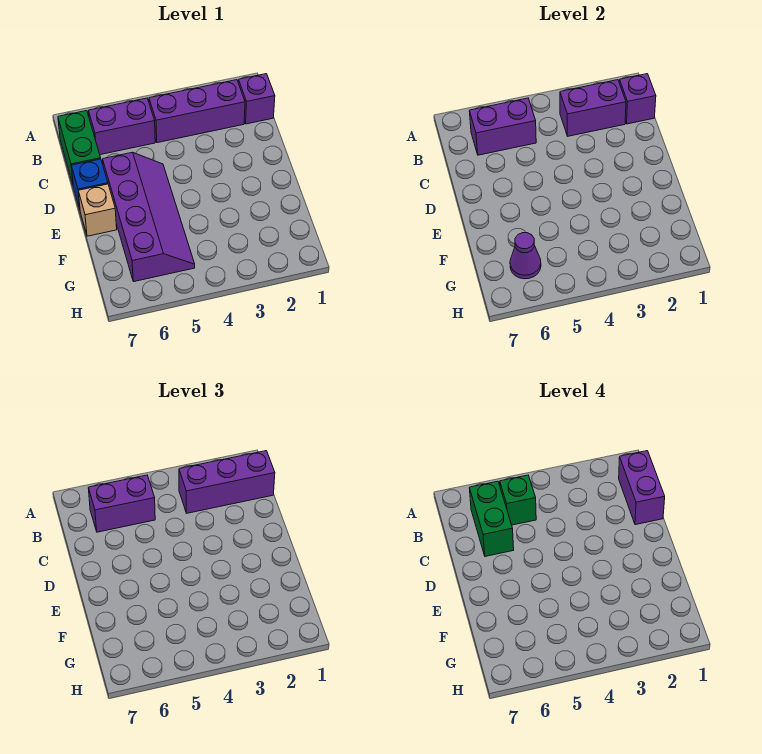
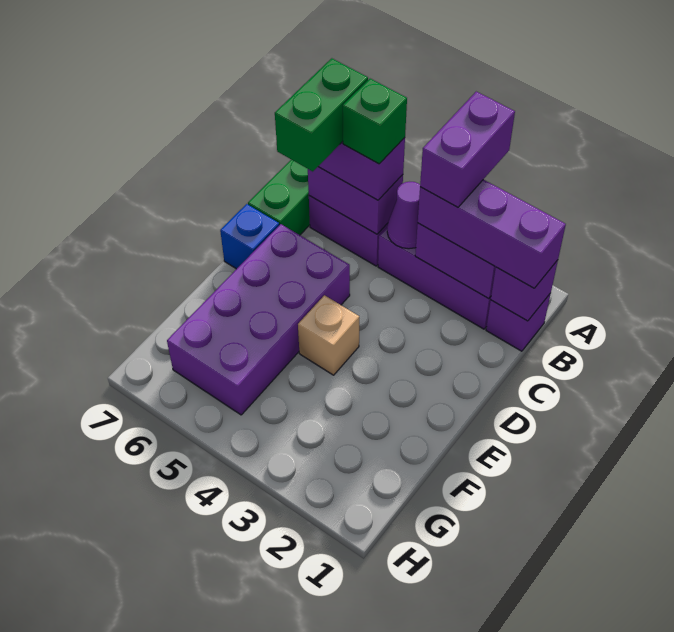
purple brick B1:C1 level 4 -> purple brick A3:B3 level 4
purple slope D5:G6 level 1 top 6 -> purple brick D5:G6 level 1
tan brick E7 level 1 -> tan brick E4 level 1
purple cone G6 level 2 -> purple cone B4 level 2

